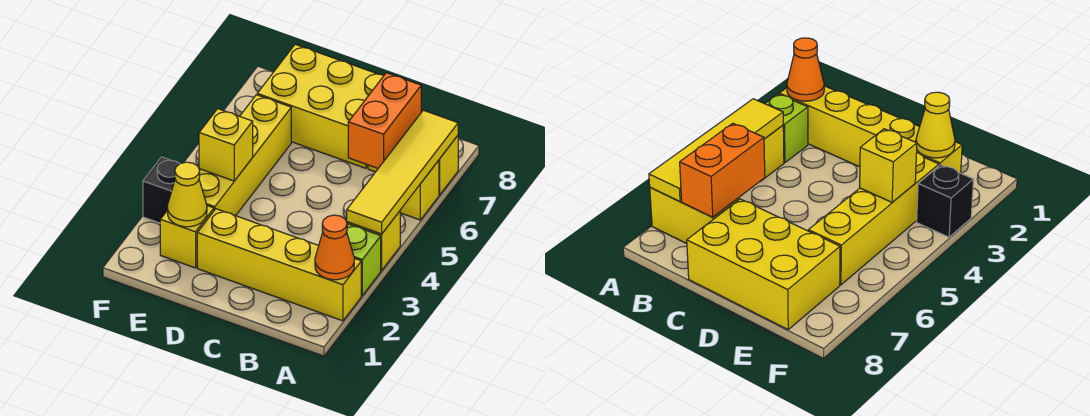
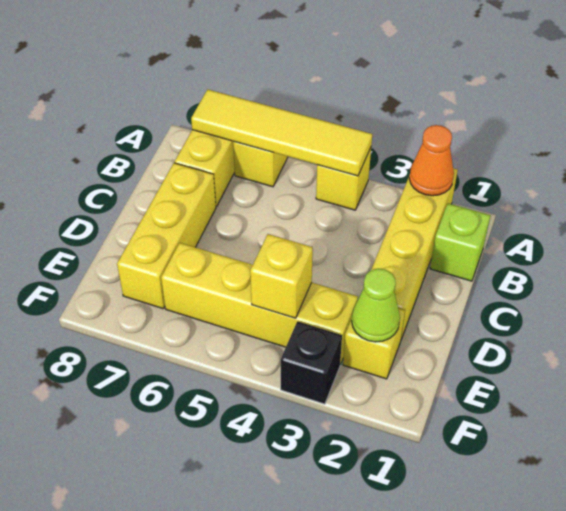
lime brick A3 level 1 -> lime brick B1 level 1
orange brick B6:B7 level 2 -> none
yellow brick C7:E8 level 1 -> yellow brick C7:E7 level 1
yellow cone E2 level 2 -> lime cone E2 level 2

